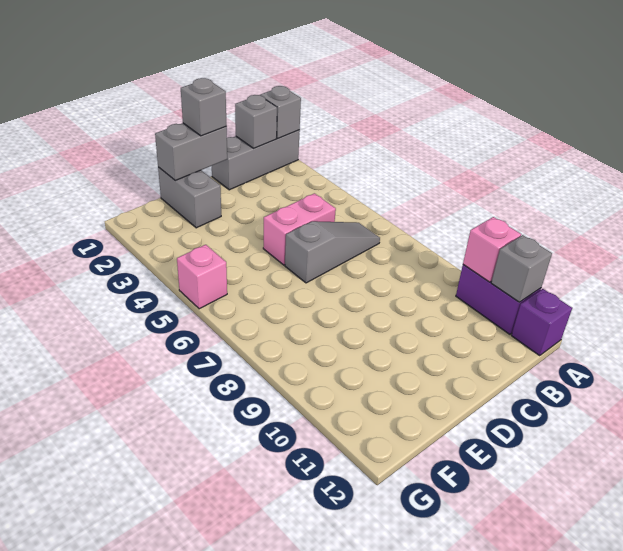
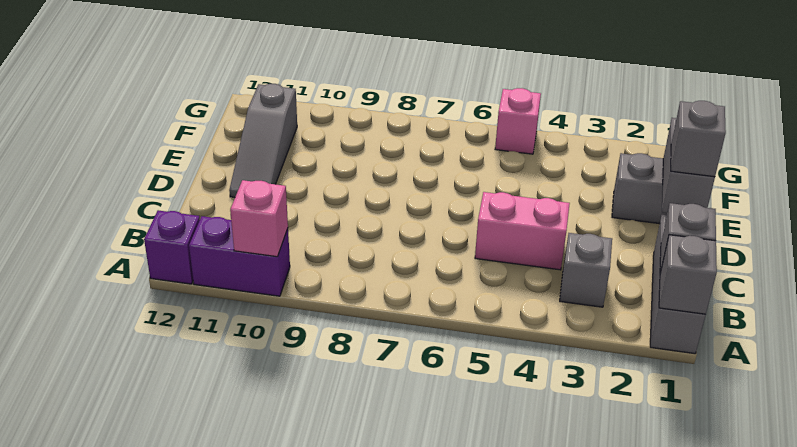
grey brick A11 level 2 -> grey brick B3 level 1
grey slope B6:D6 level 1 top D -> grey slope D11:F11 level 1 top F
pink brick C5:D5 level 1 -> pink brick C4:C5 level 1

